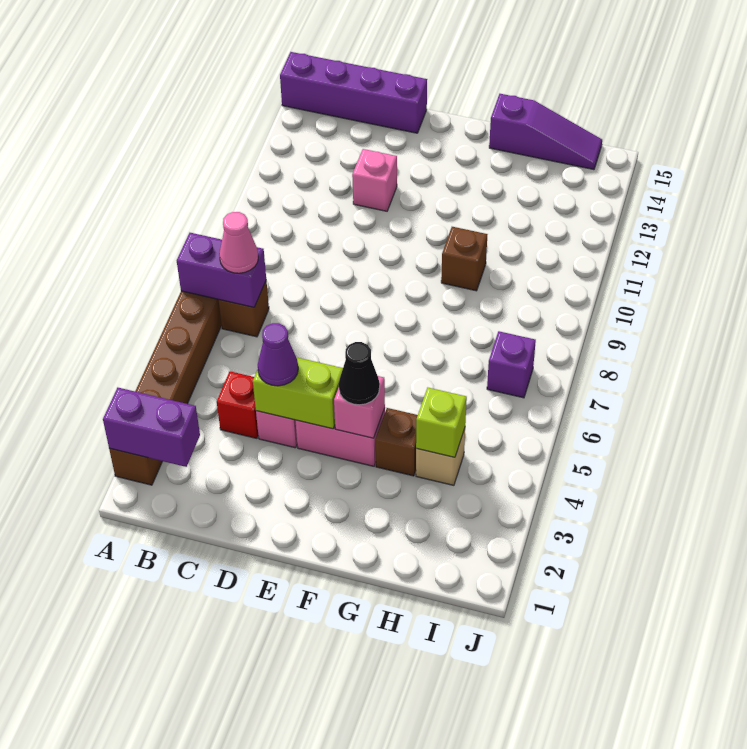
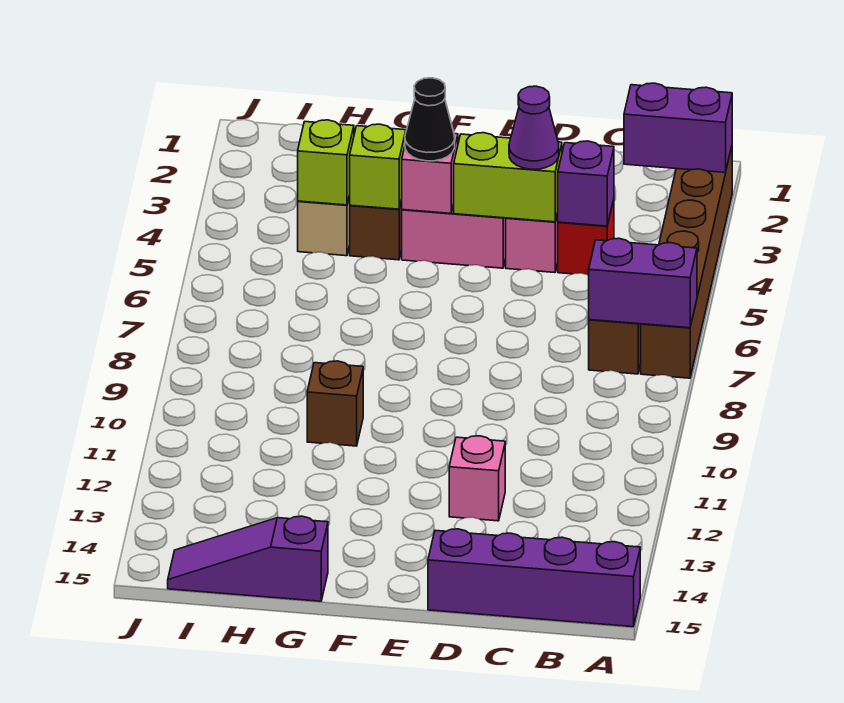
pink cone B7 level 3 -> none
none -> lime brick G4 level 2
purple brick I7 level 1 -> purple brick C4 level 2

